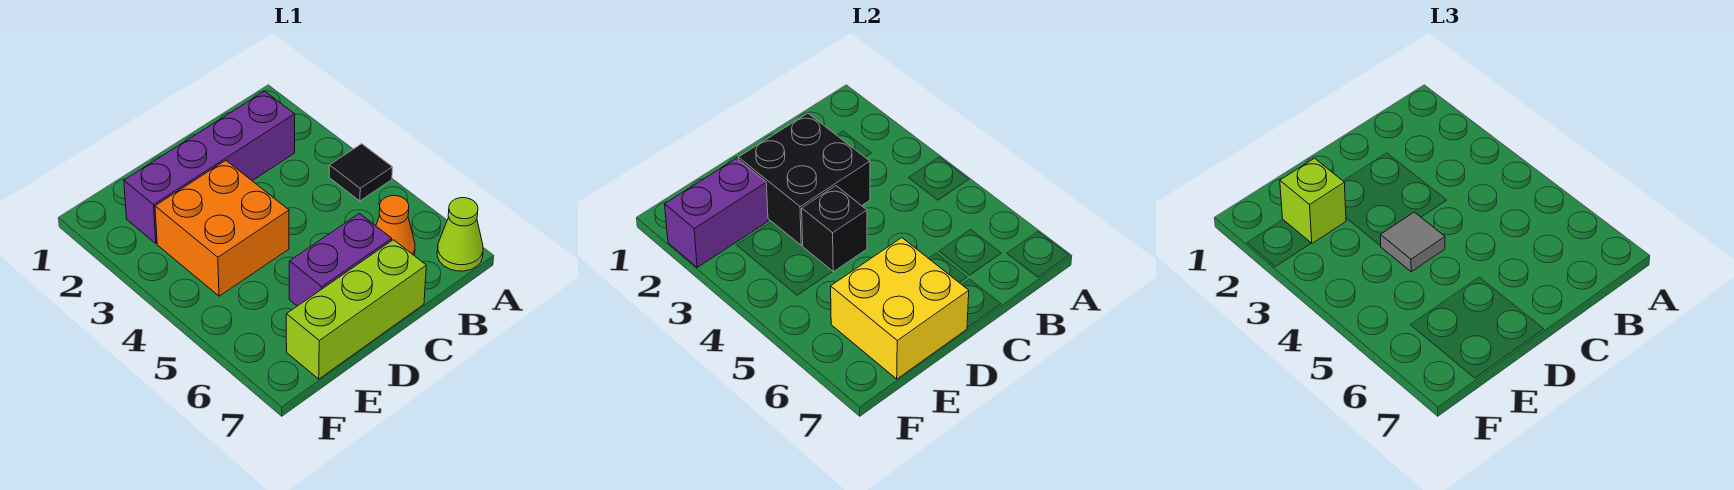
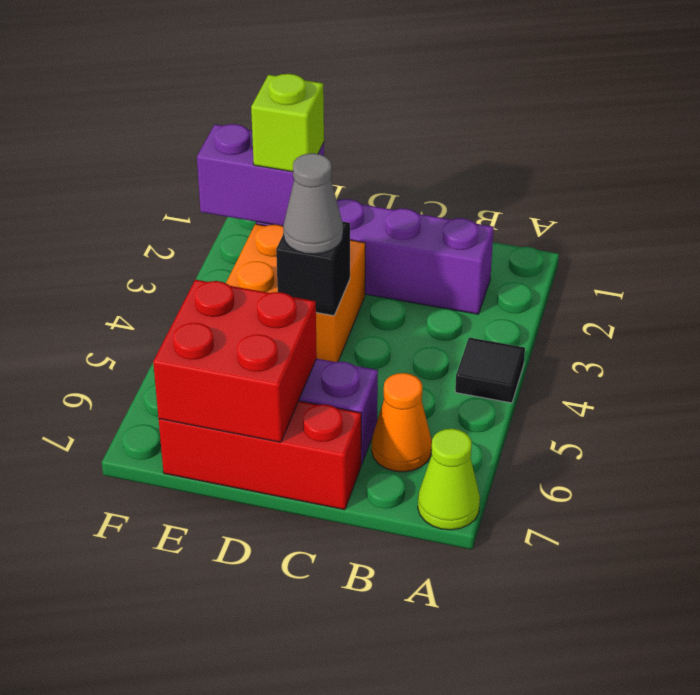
black brick C2:D3 level 2 -> none
lime brick C7:E7 level 1 -> red brick C7:E7 level 1
grey tile D4 level 3 -> grey cone D4 level 3
yellow brick D6:E7 level 2 -> red brick D6:E7 level 2

